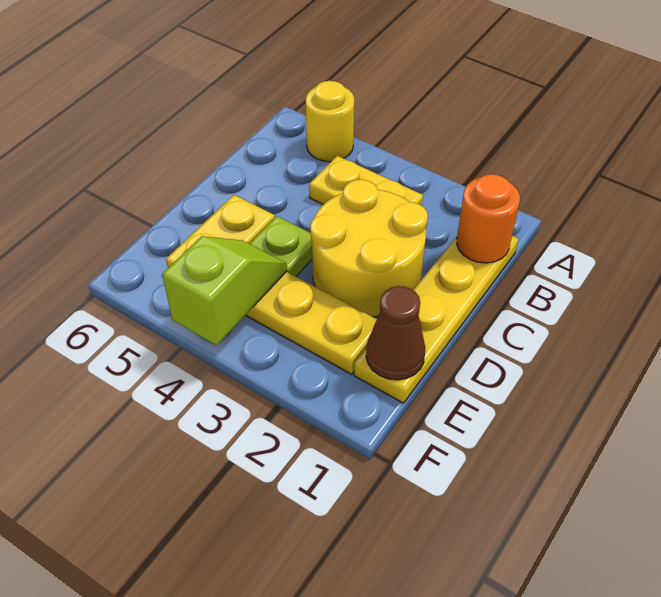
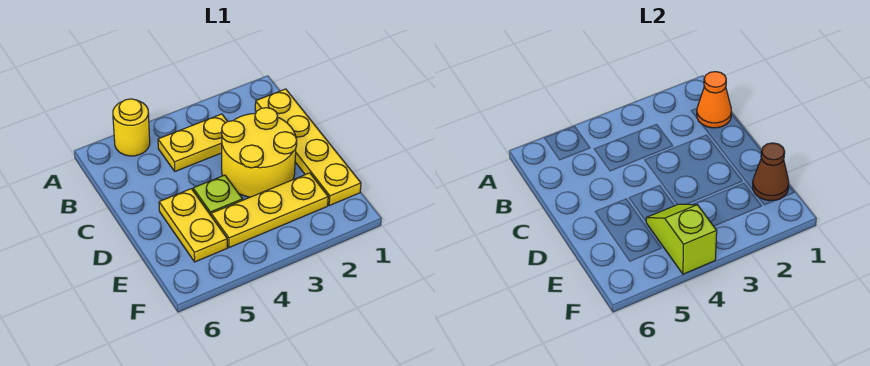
orange round brick B1 level 2 -> orange cone B1 level 2

